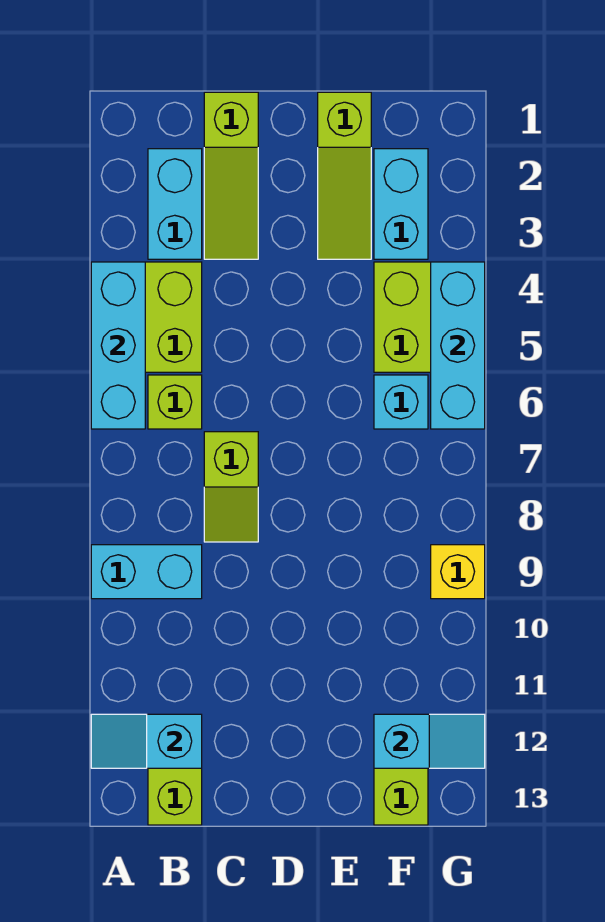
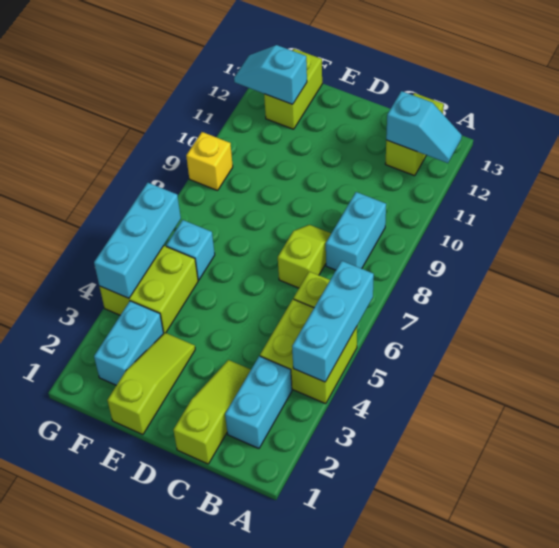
cyan brick A9:B9 level 1 -> cyan brick B8:B9 level 1

